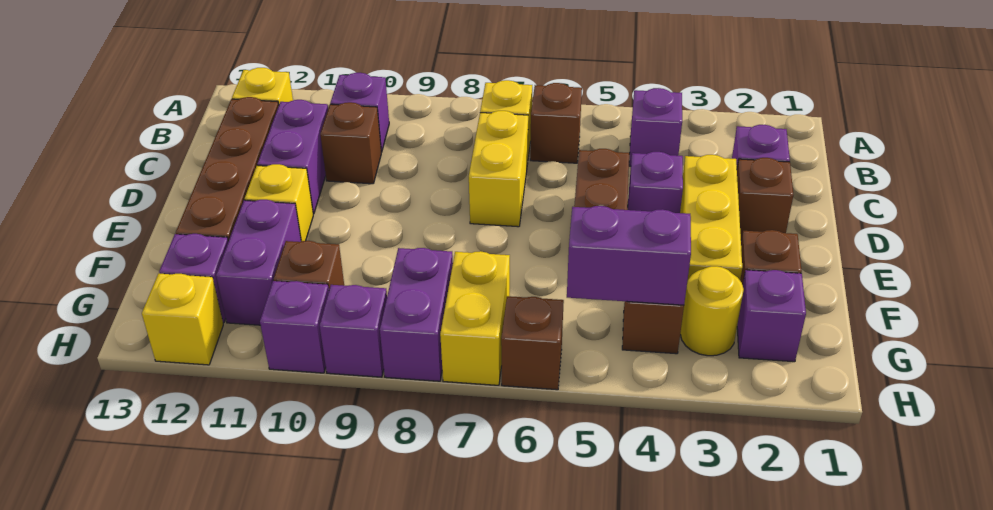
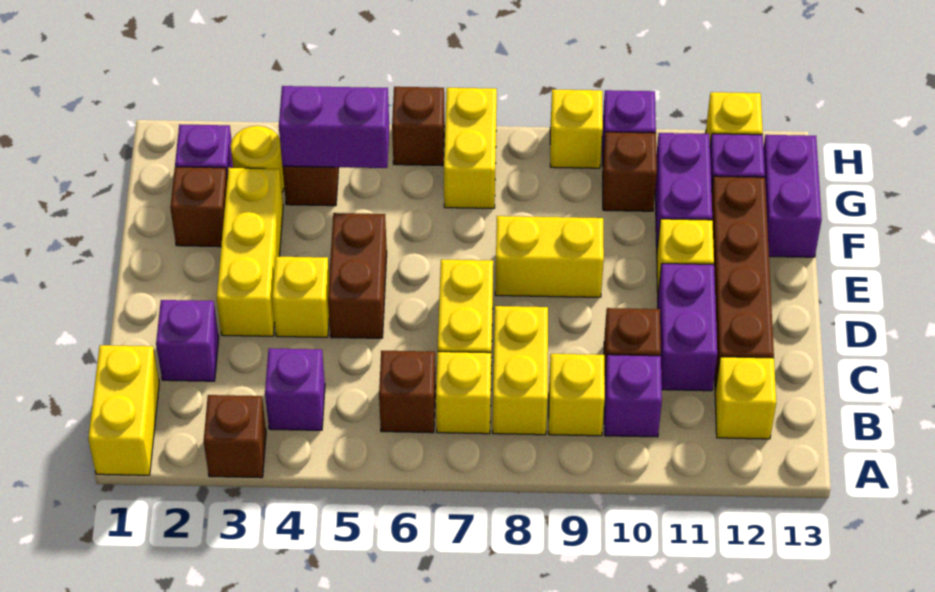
none -> yellow brick A1:B1 level 1
none -> yellow brick B8:C8 level 1
none -> yellow brick B9 level 1
brown brick D2 level 1 -> brown brick A3 level 1
purple brick D4 level 1 -> yellow brick D4 level 1
none -> yellow brick E8:E9 level 1
purple brick G8:H8 level 1 -> purple brick F13:G13 level 1
purple brick H9 level 1 -> yellow brick H9 level 1

